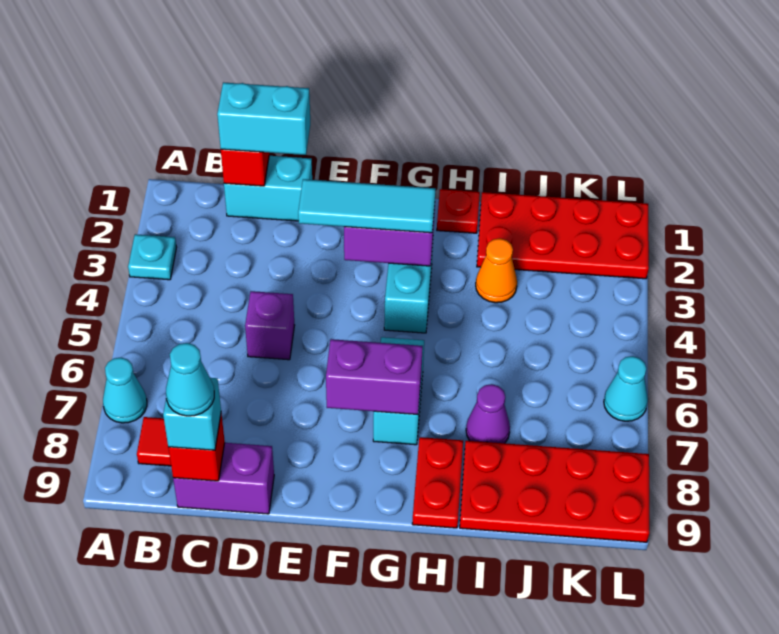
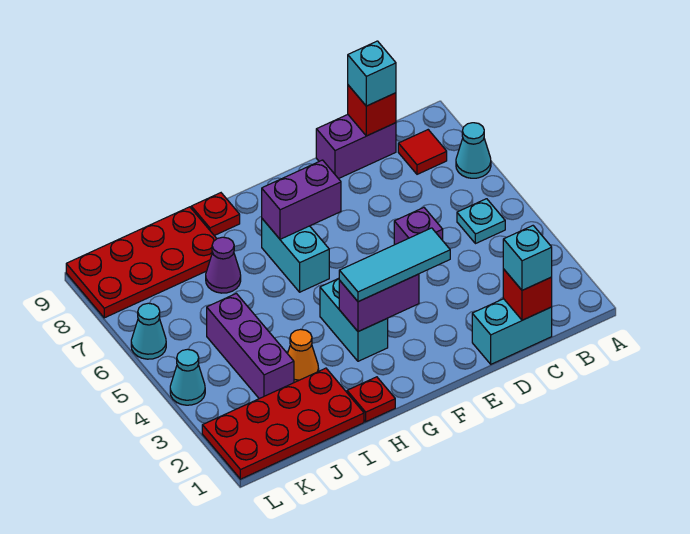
cyan plate A3 level 1 -> cyan plate B5 level 1
cyan brick C1:D1 level 3 -> cyan brick C1 level 3
cyan cone C9 level 4 -> cyan cone L4 level 1
red plate H8:H9 level 1 -> red plate H9 level 1
none -> purple brick J3:J5 level 1

